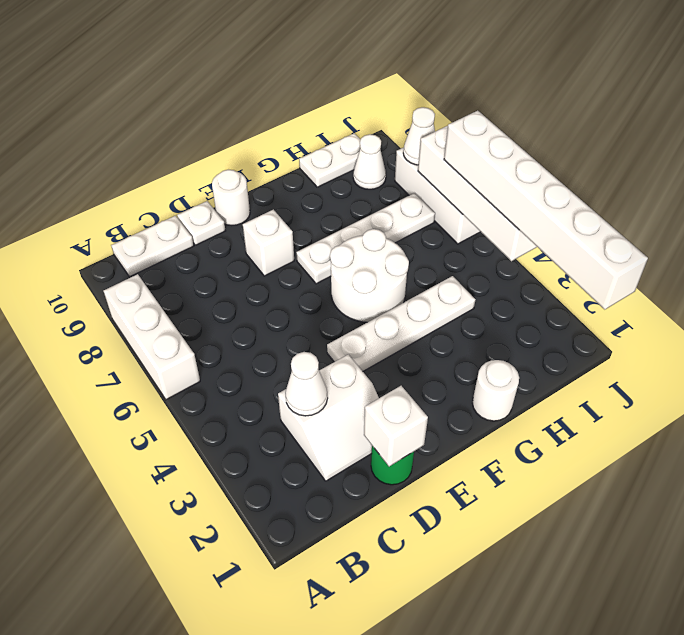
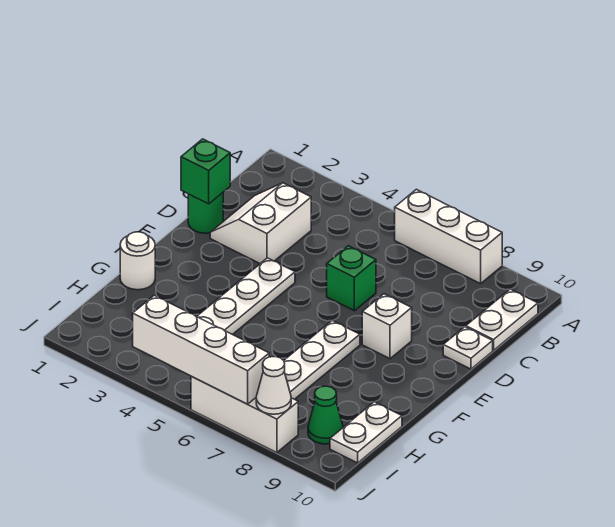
white cone C3 level 2 -> none
white brick D1 level 2 -> green brick D1 level 2
none -> green brick D6 level 1
white round brick E10 level 1 -> none
white round brick F5:G6 level 1 -> none
white cone I9 level 1 -> green cone I9 level 1
white brick J1:J6 level 3 -> none

